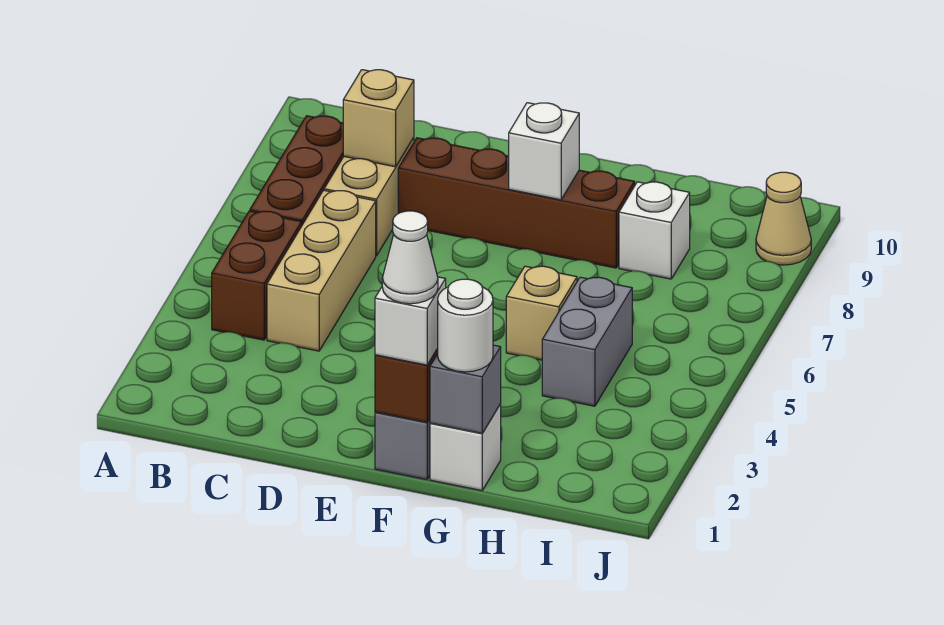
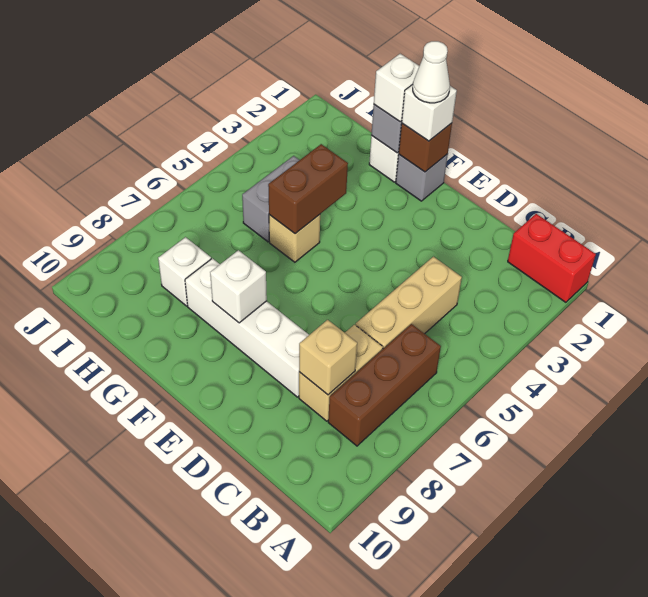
none -> red brick A1:B1 level 1
brown brick B4:B5 level 1 -> brown brick G4:G5 level 2
brown brick D8:G8 level 1 -> white brick D8:G8 level 1
white round brick G1 level 3 -> white brick G1 level 3
tan cone J9 level 1 -> none

